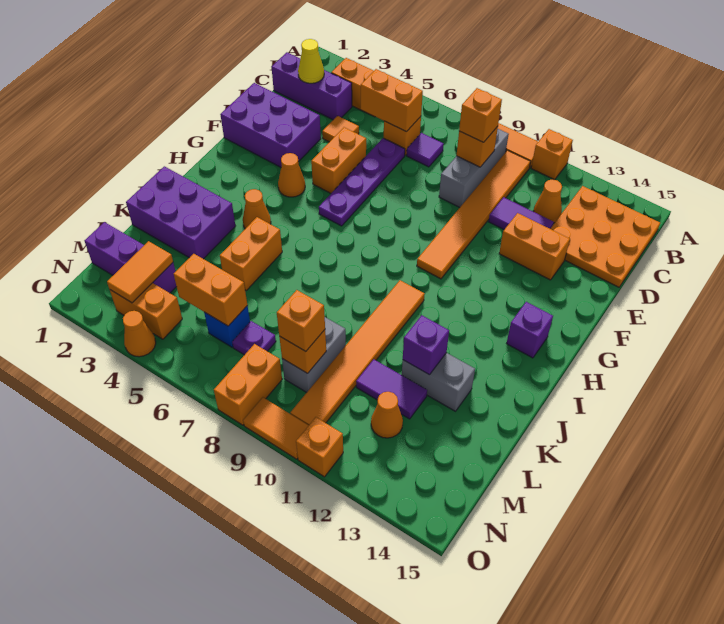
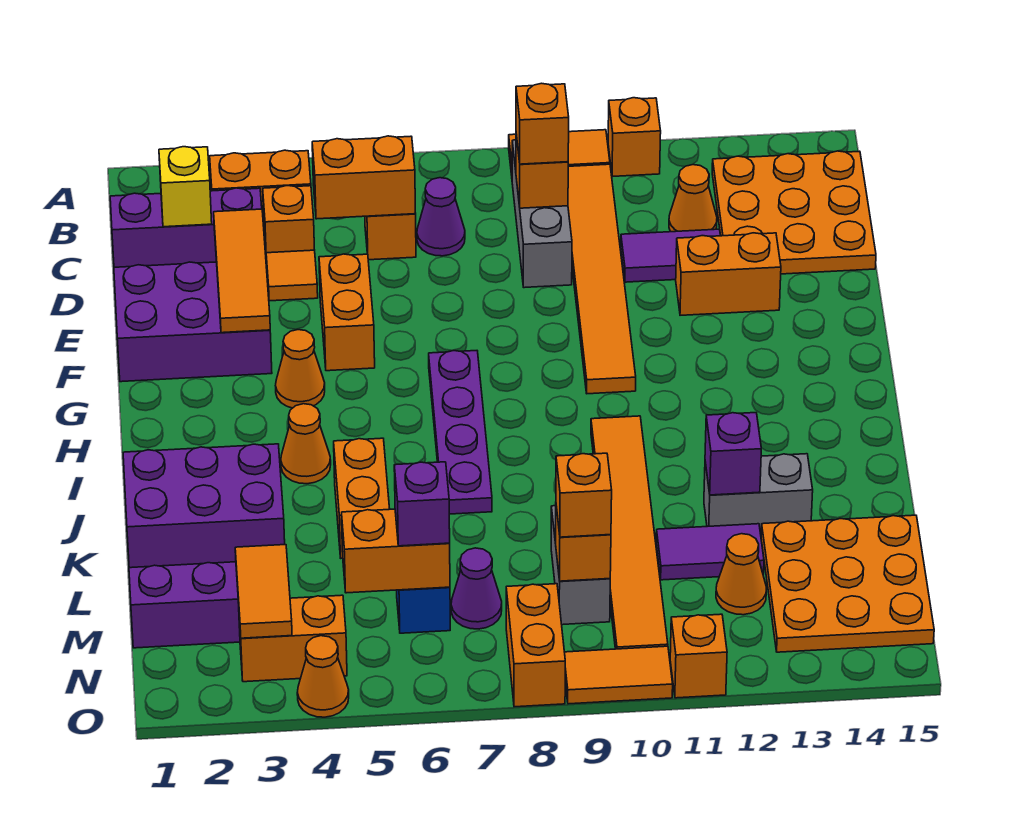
yellow cone C2 level 2 -> yellow brick C2 level 2
none -> orange brick C4 level 1
purple tile C7 level 1 -> purple cone C7 level 1
none -> orange tile D3:F3 level 2
purple plate D6:G6 level 1 -> purple plate G7:J7 level 1
purple brick H14 level 1 -> purple brick M6 level 3
none -> orange plate L13:N15 level 1
purple plate M7 level 1 -> purple cone M7 level 1

